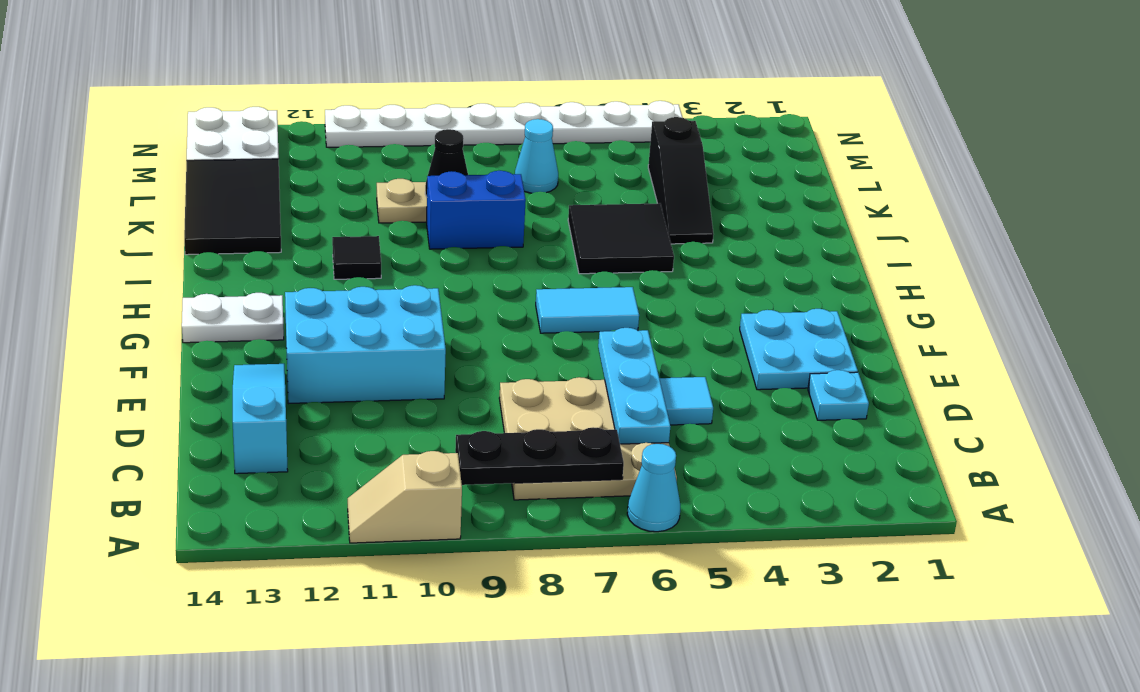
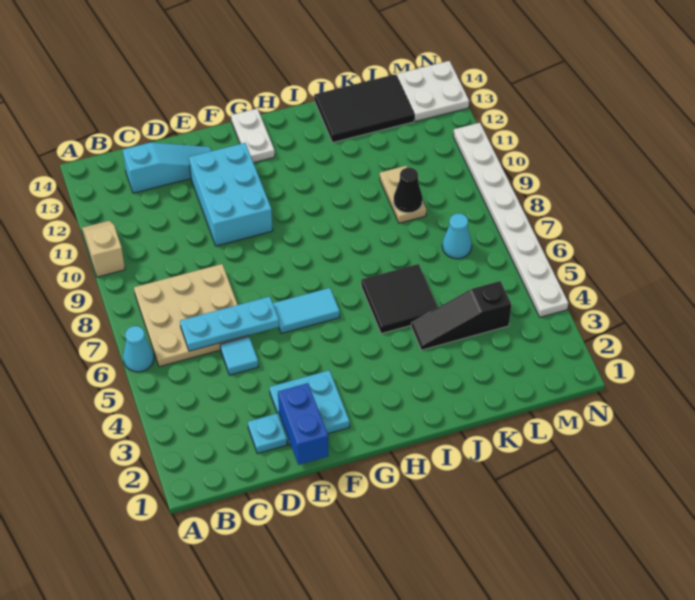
black plate B7:B9 level 2 -> none
cyan tile G6:G7 level 1 -> cyan tile F6:G6 level 1
black tile I11 level 1 -> none
blue brick J8:J9 level 1 -> blue brick E1:E2 level 2

